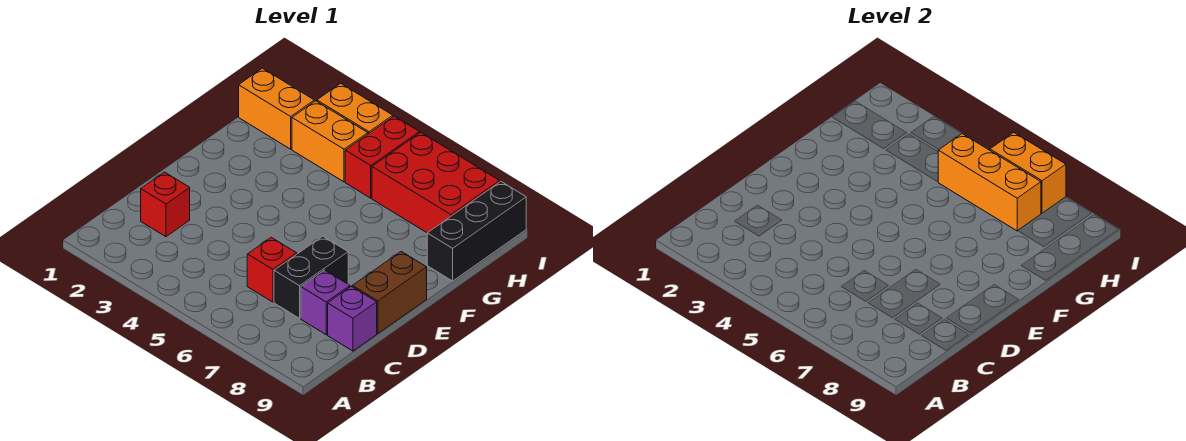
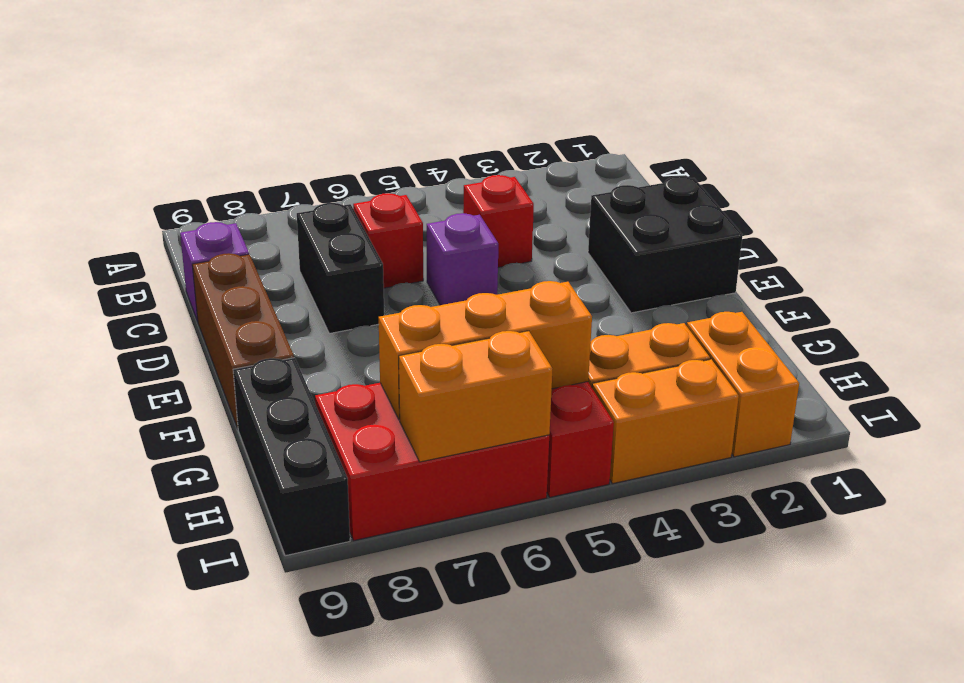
red brick C2 level 1 -> red brick C4 level 1
purple brick C8 level 1 -> purple brick D5 level 1
none -> black brick D1:E2 level 1
brown brick D9:E9 level 1 -> brown brick D9:F9 level 1
orange brick H1:H2 level 1 -> orange brick H2:I2 level 1

